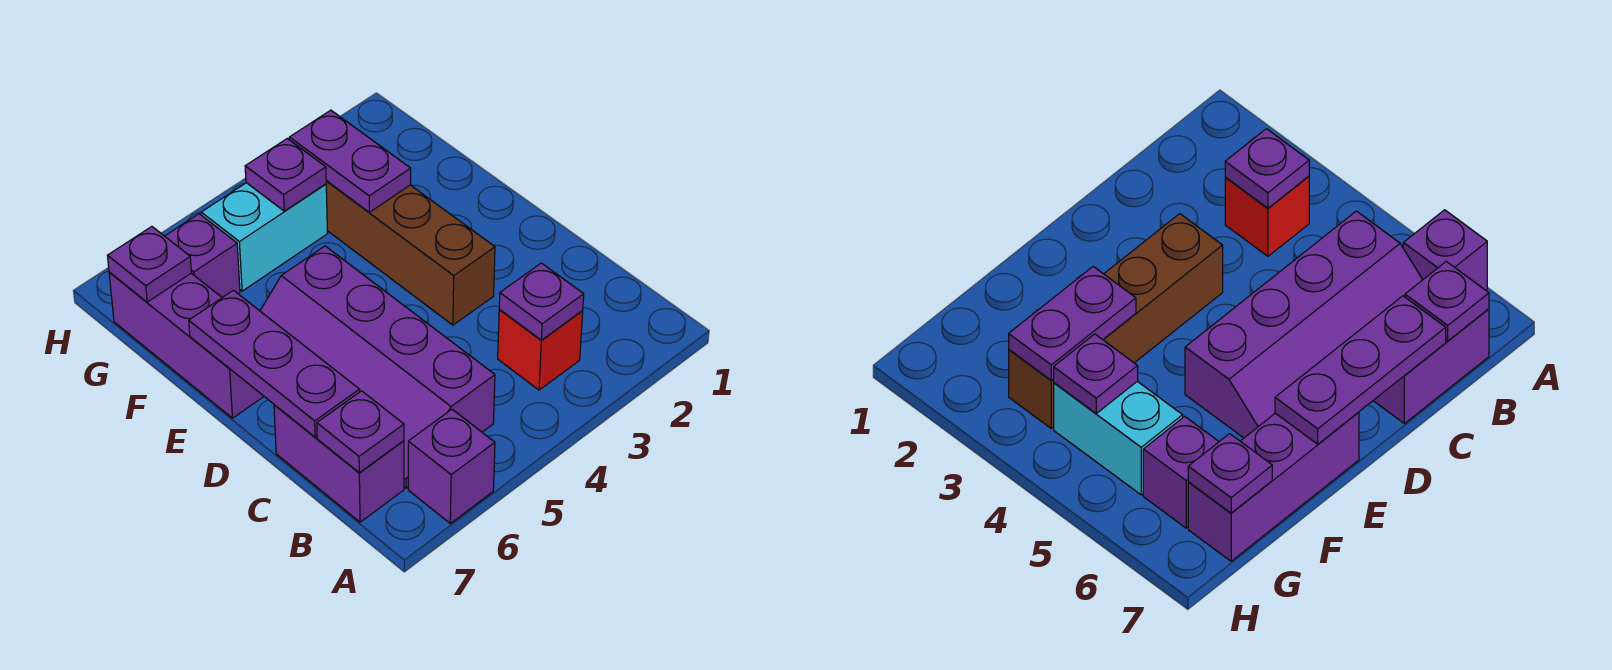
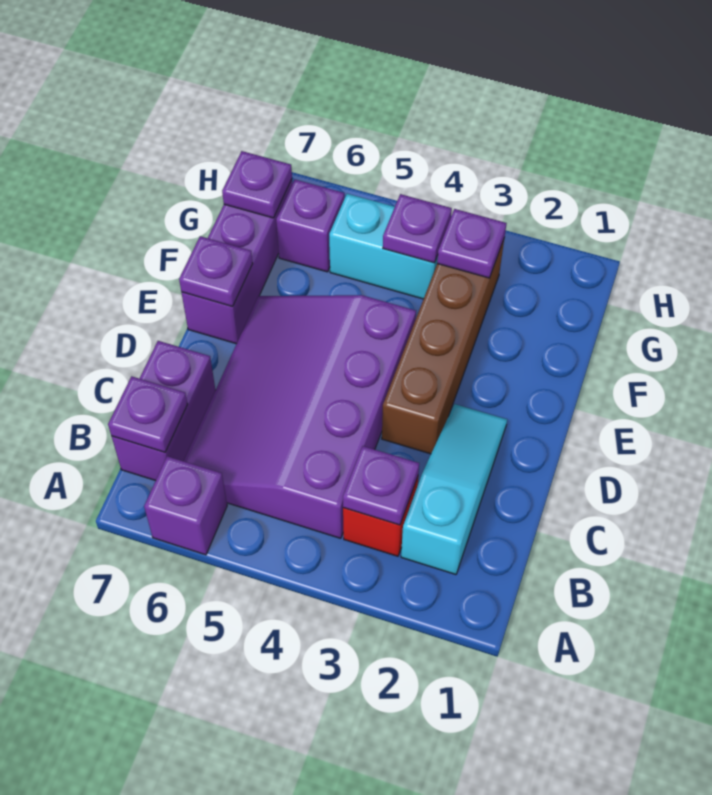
none -> cyan slope B2:D2 level 1 top B
purple slope B5:E6 level 1 top 5 -> purple slope B4:E6 level 1 top 4
purple plate C7:E7 level 2 -> purple plate E7 level 2
purple plate F3:G3 level 2 -> purple plate G3 level 2

